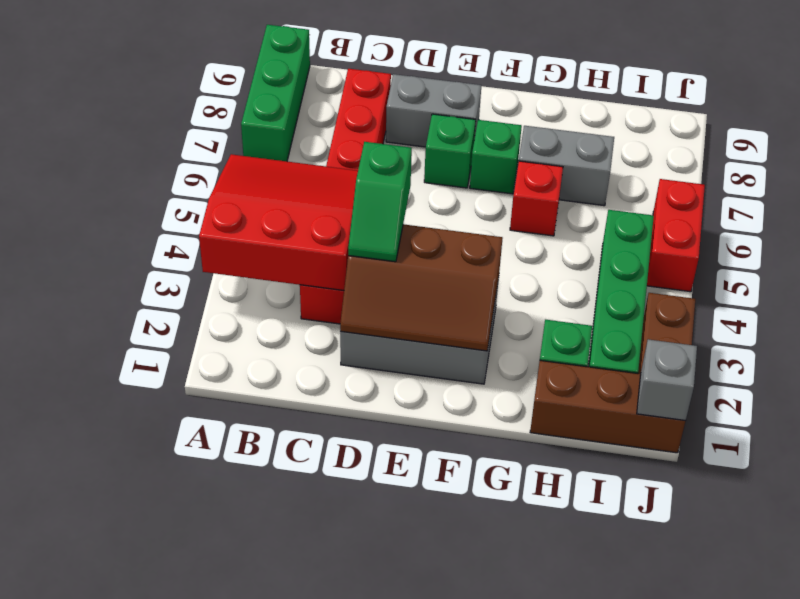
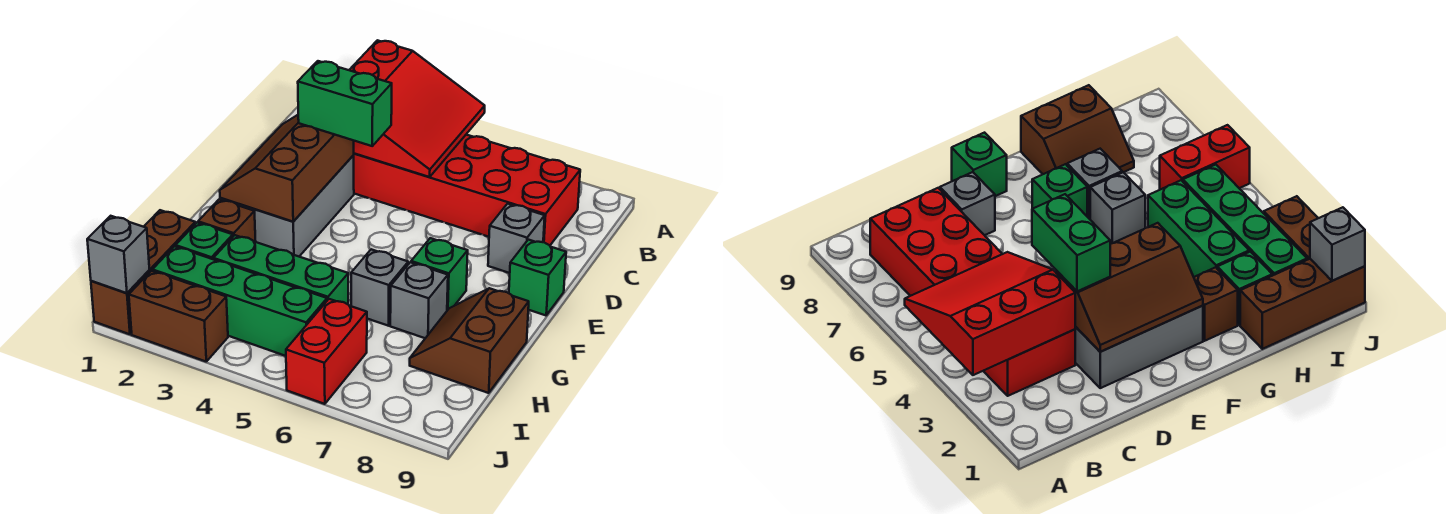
green brick A7:A9 level 1 -> green brick H3:H5 level 1
red brick C3:C8 level 1 -> red brick B3:C8 level 1
green slope D3:D4 level 3 top 4 -> green brick D3:D4 level 3
grey brick D8:E8 level 1 -> grey brick D8 level 1
green brick E7 level 1 -> green brick E9 level 1
none -> brown brick G2 level 1
red brick G6 level 1 -> grey brick G6 level 1
grey brick G7:H7 level 1 -> grey brick G7 level 1
none -> brown slope G8:H9 level 1 top 9
red brick J5:J6 level 1 -> red brick I6:J6 level 1

